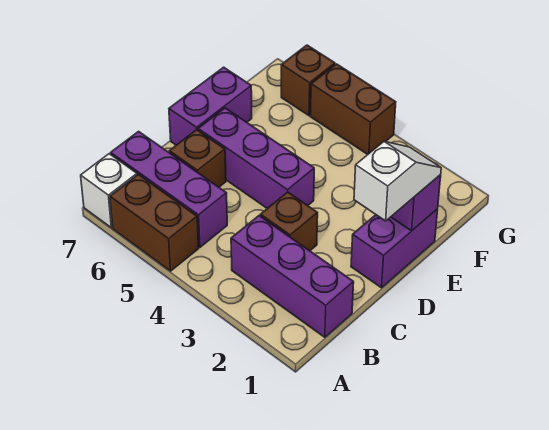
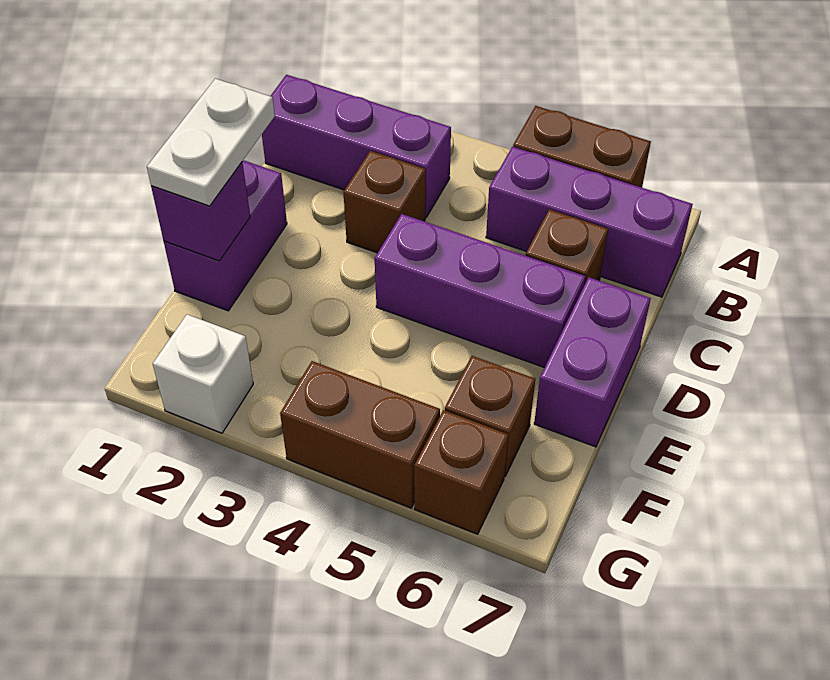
white brick A7 level 1 -> white brick G2 level 1
white slope D1:E1 level 3 top D -> white plate D1:E1 level 3
none -> brown brick F6 level 1

